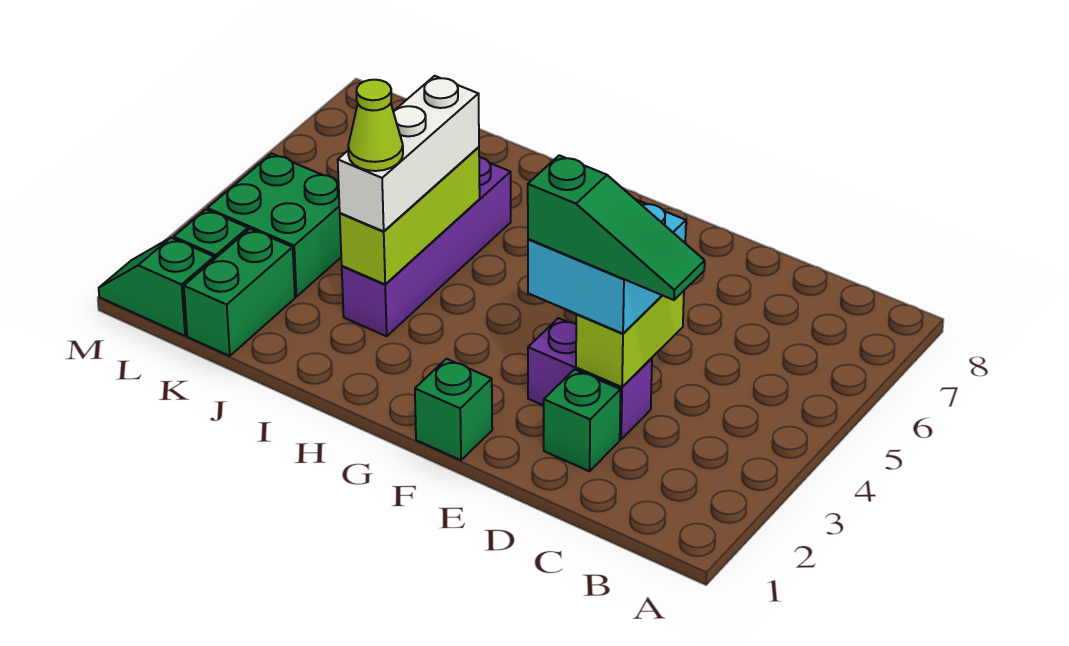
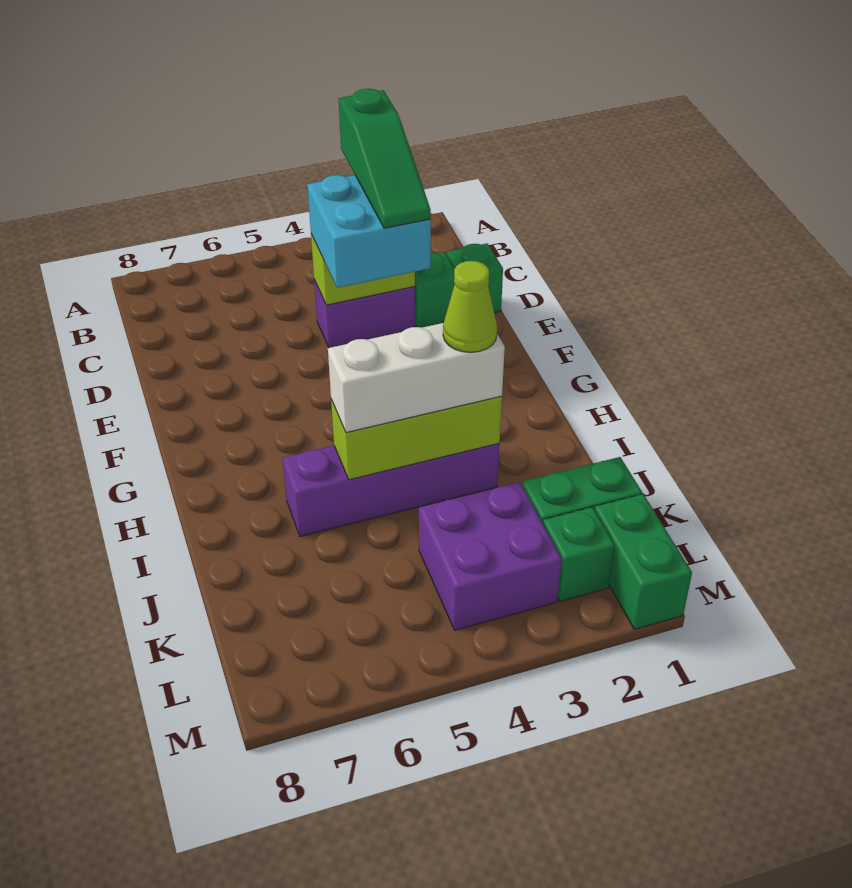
green slope C3:E3 level 4 top E -> green slope C3:E3 level 4 top C
purple brick D3:E3 level 1 -> purple brick D3:D4 level 1
green brick F1 level 1 -> green brick D1 level 1
green brick K3:L4 level 1 -> purple brick K3:L4 level 1
green slope L1:M1 level 1 top L -> green brick L1:M1 level 1

